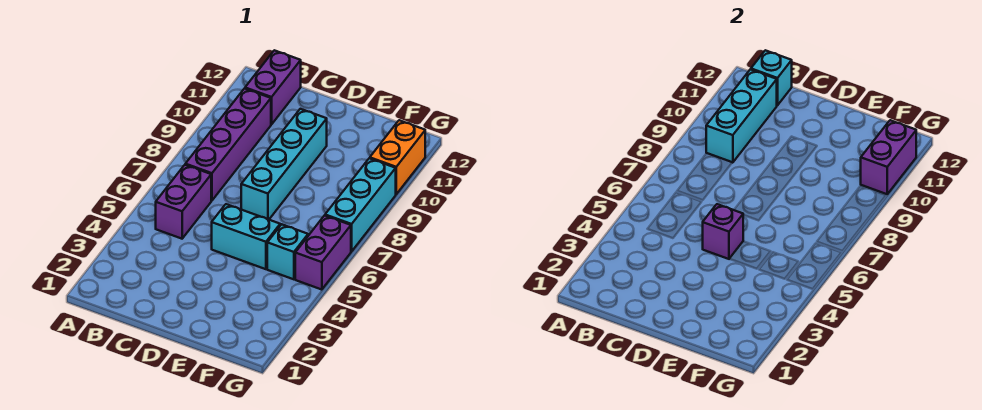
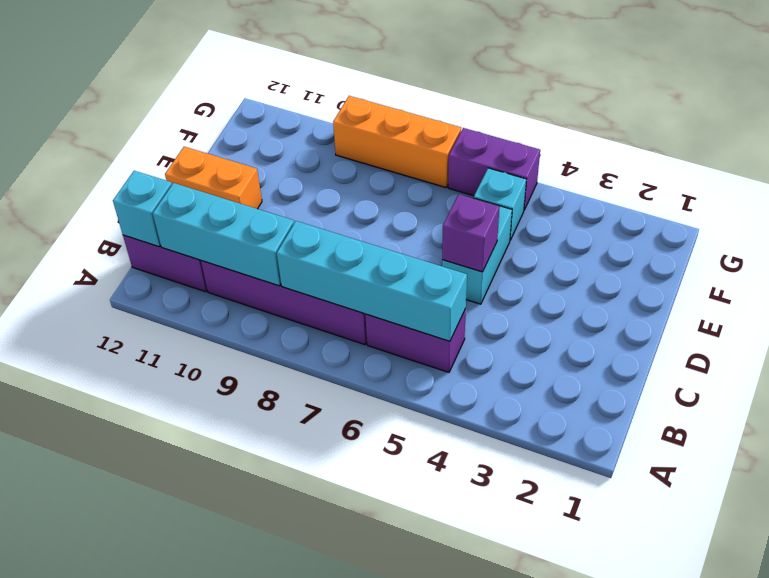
cyan brick D7:D10 level 1 -> cyan brick B5:B8 level 2
cyan brick G7:G9 level 1 -> orange brick G7:G9 level 1
orange brick G10:G11 level 1 -> orange brick D11:D12 level 1
purple brick G10:G11 level 2 -> none

